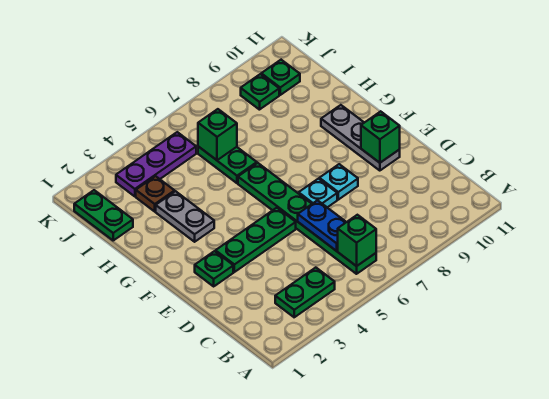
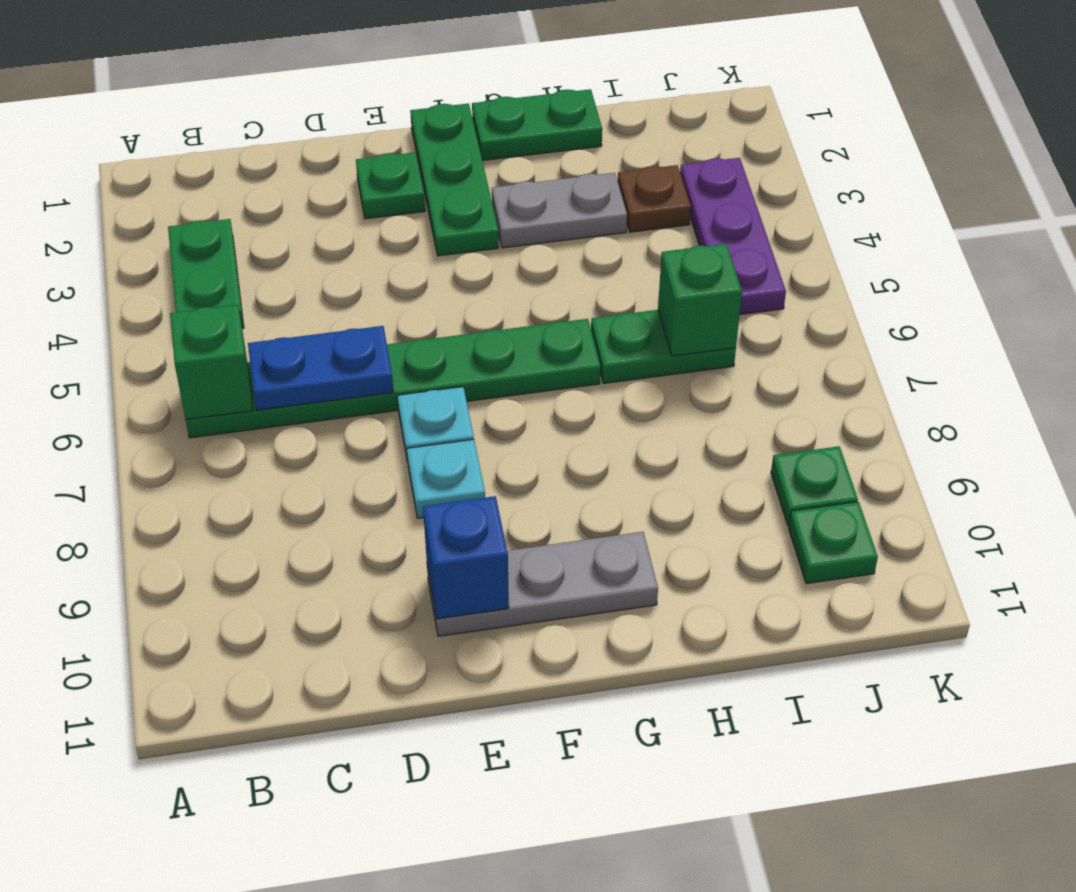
green plate E3:E5 level 1 -> green plate F1:F3 level 1
green brick E10 level 2 -> blue brick E10 level 2
green plate I1:J1 level 1 -> green plate G1:H1 level 1

